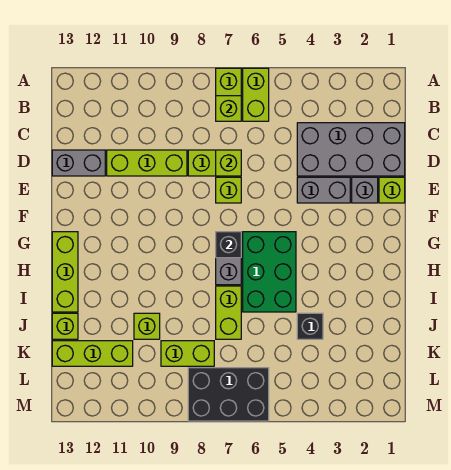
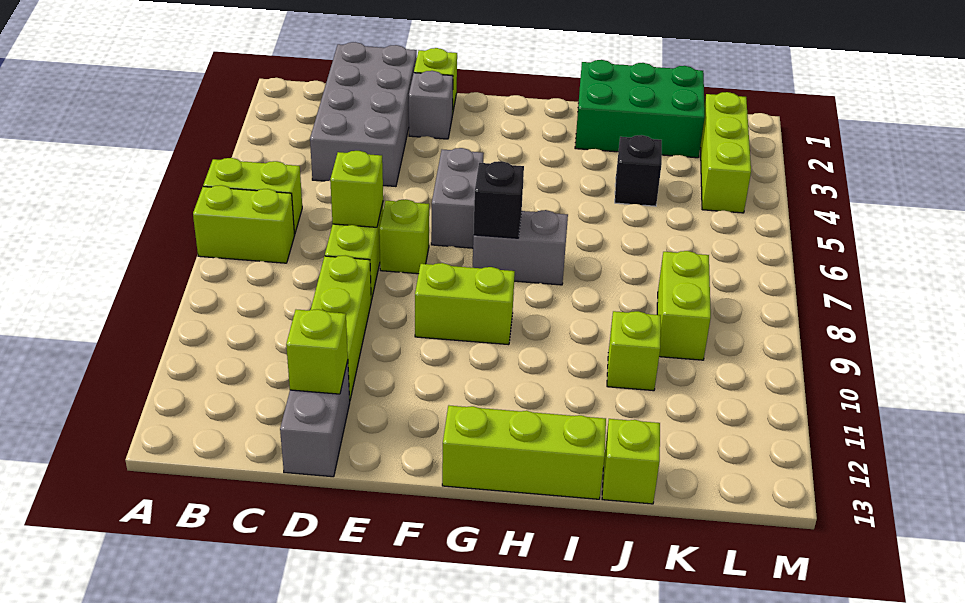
lime brick B7 level 2 -> lime brick D12 level 2
grey brick E3:E4 level 1 -> grey brick F5:F6 level 1
green brick G5:I6 level 1 -> green brick I1:K2 level 1
lime brick I7:J7 level 1 -> lime brick F9:G9 level 1
lime brick K11:K13 level 1 -> lime brick L2:L4 level 1
black brick L6:M8 level 1 -> none

